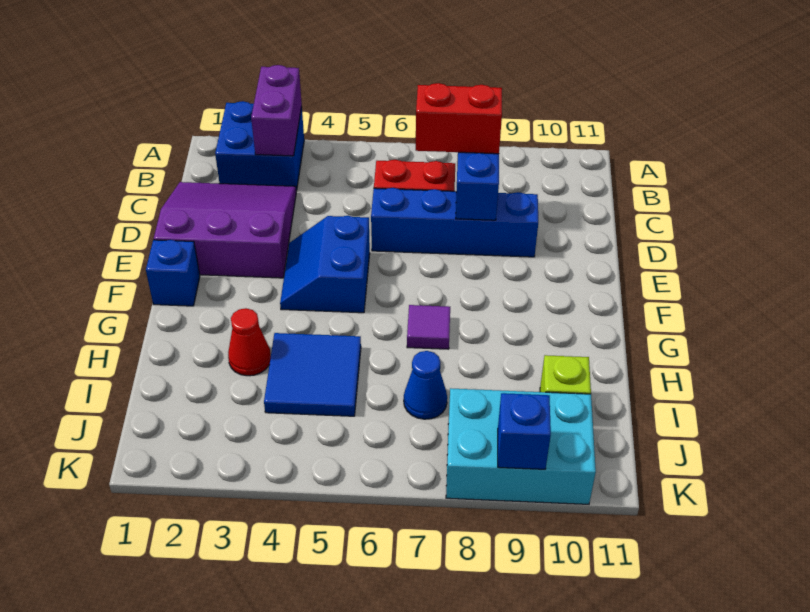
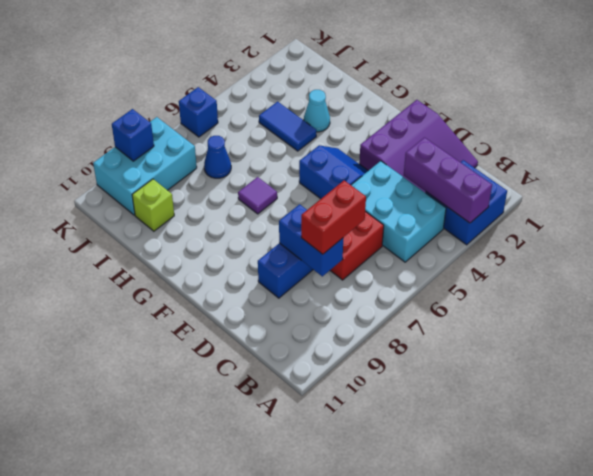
purple brick A3:B3 level 2 -> purple brick A3:C3 level 2
none -> cyan brick B4:D5 level 1
blue brick F1 level 1 -> blue brick K6 level 1
red cone H3 level 1 -> cyan cone H3 level 1
blue tile H4:I5 level 1 -> blue tile H4:I4 level 1

